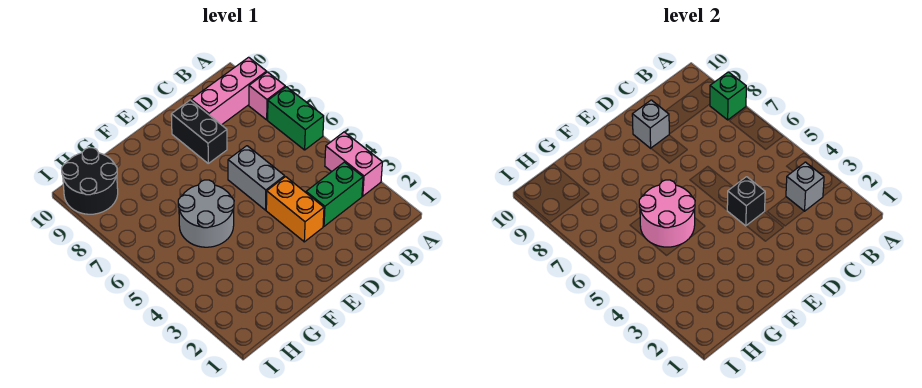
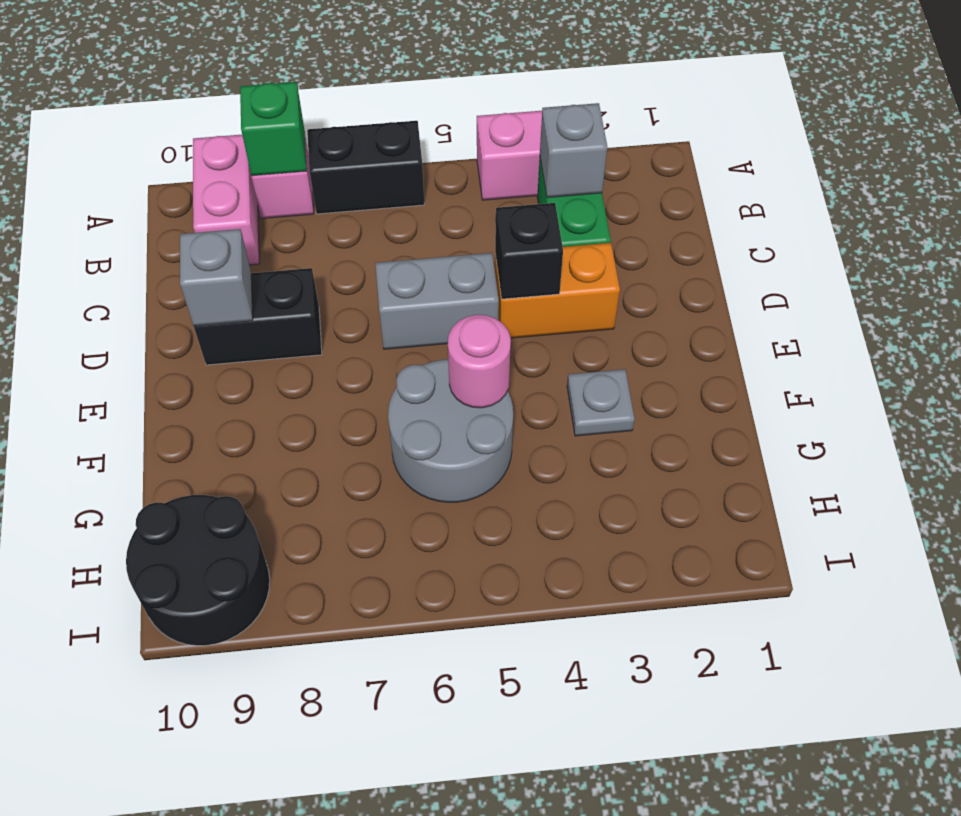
green brick A6:A7 level 1 -> black brick A6:A7 level 1
pink brick A9:C9 level 1 -> pink brick A9:B9 level 1
none -> grey plate F3 level 1
pink round brick F5:G6 level 2 -> pink round brick F5 level 2

